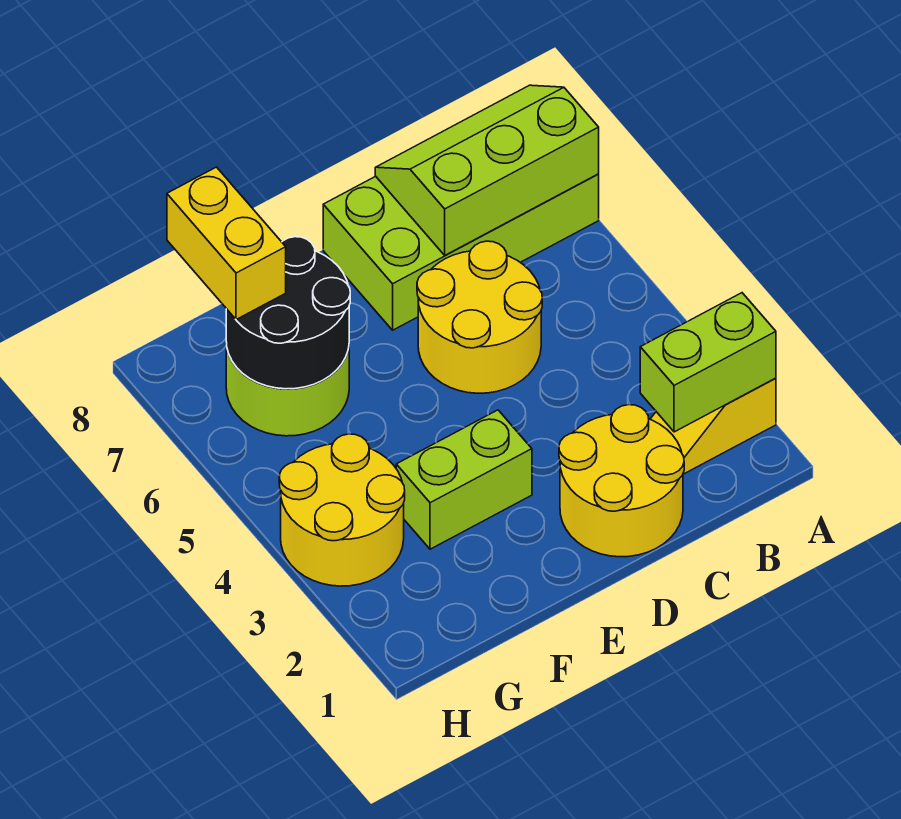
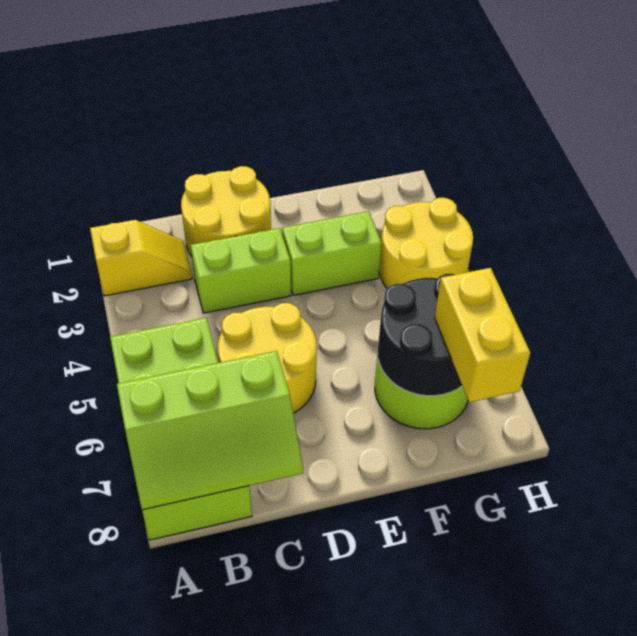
lime brick A2:B2 level 2 -> lime brick C3:D3 level 1
lime brick A7:D8 level 1 -> lime brick A5:B8 level 1

